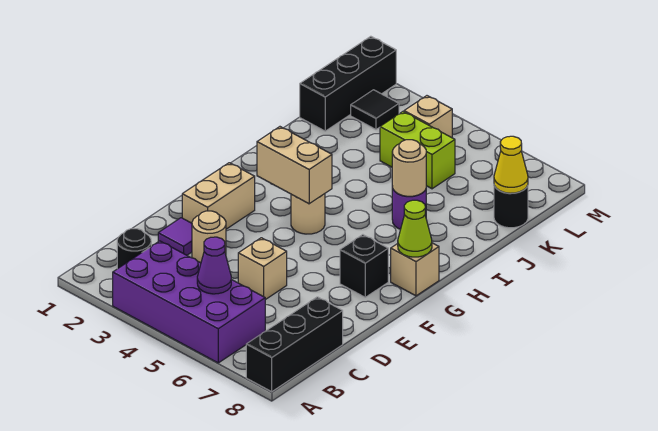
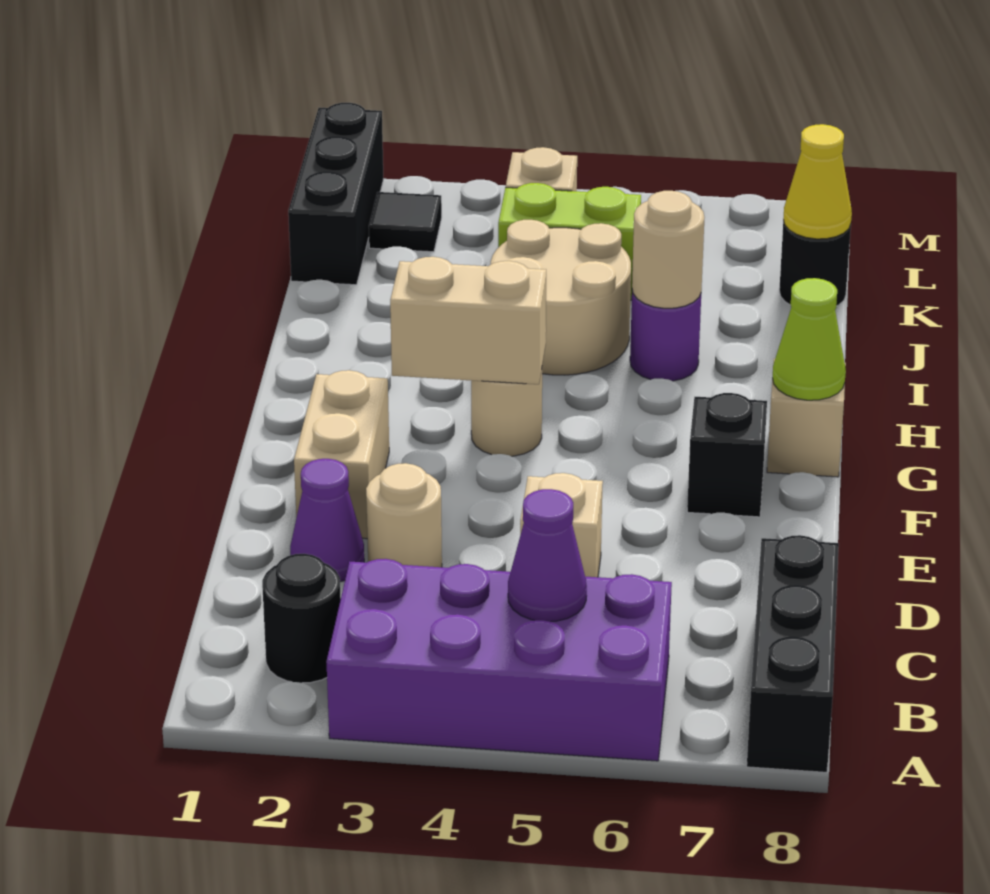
purple tile D2 level 1 -> purple cone D2 level 1
none -> tan round brick I4:J5 level 1

